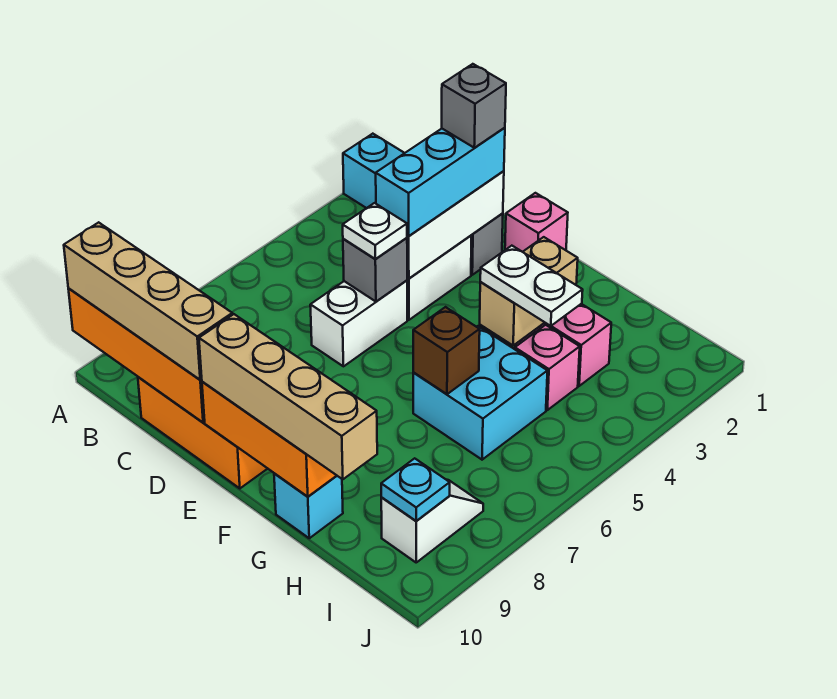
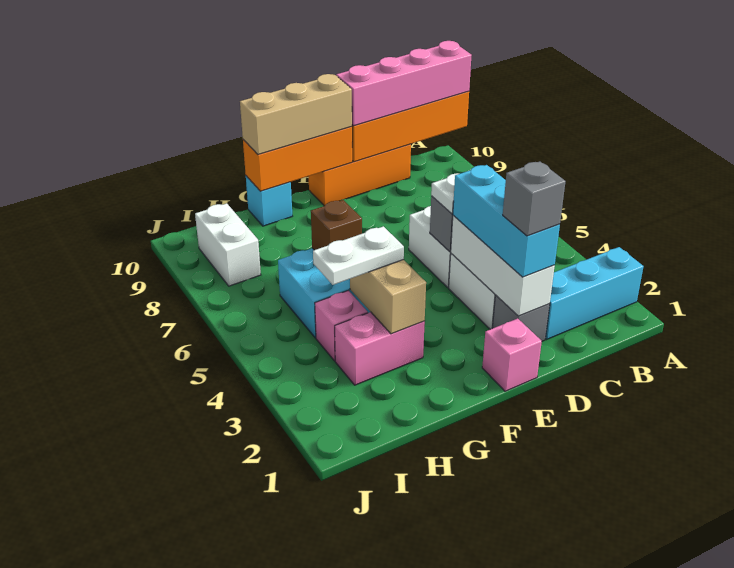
tan brick A10:D10 level 3 -> pink brick A10:D10 level 3
tan brick E10:H10 level 3 -> tan brick E10:G10 level 3
white slope I8:I9 level 1 top 9 -> white brick I8:I9 level 1
cyan plate I9 level 2 -> none

